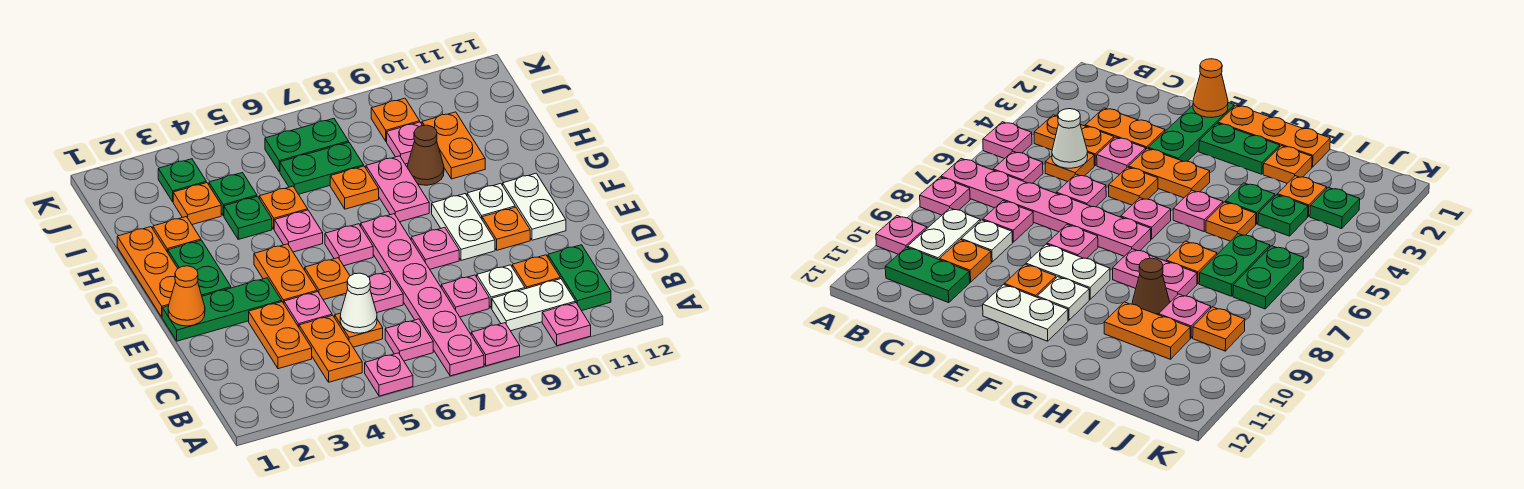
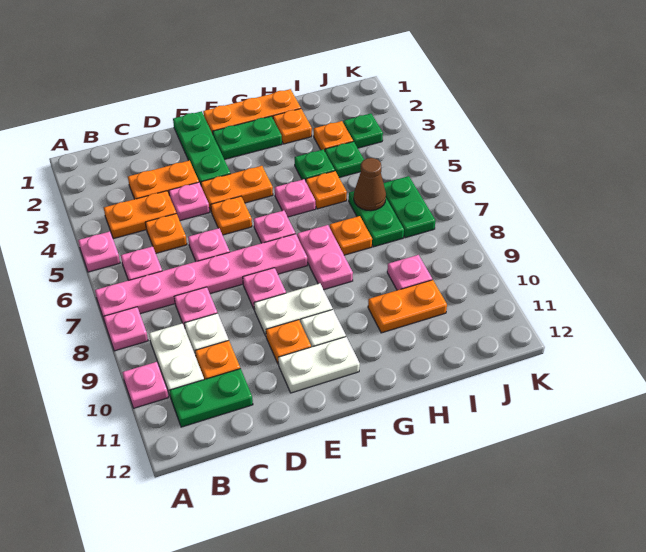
white cone C5 level 2 -> none
orange cone E1 level 2 -> none
pink plate G8:H8 level 1 -> pink plate G7:G8 level 1
brown cone H9 level 1 -> brown cone I6 level 2
orange plate J9 level 1 -> none

